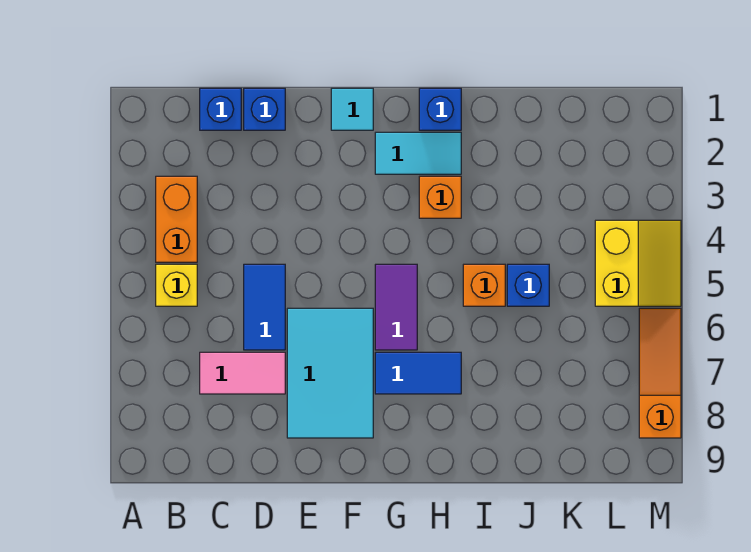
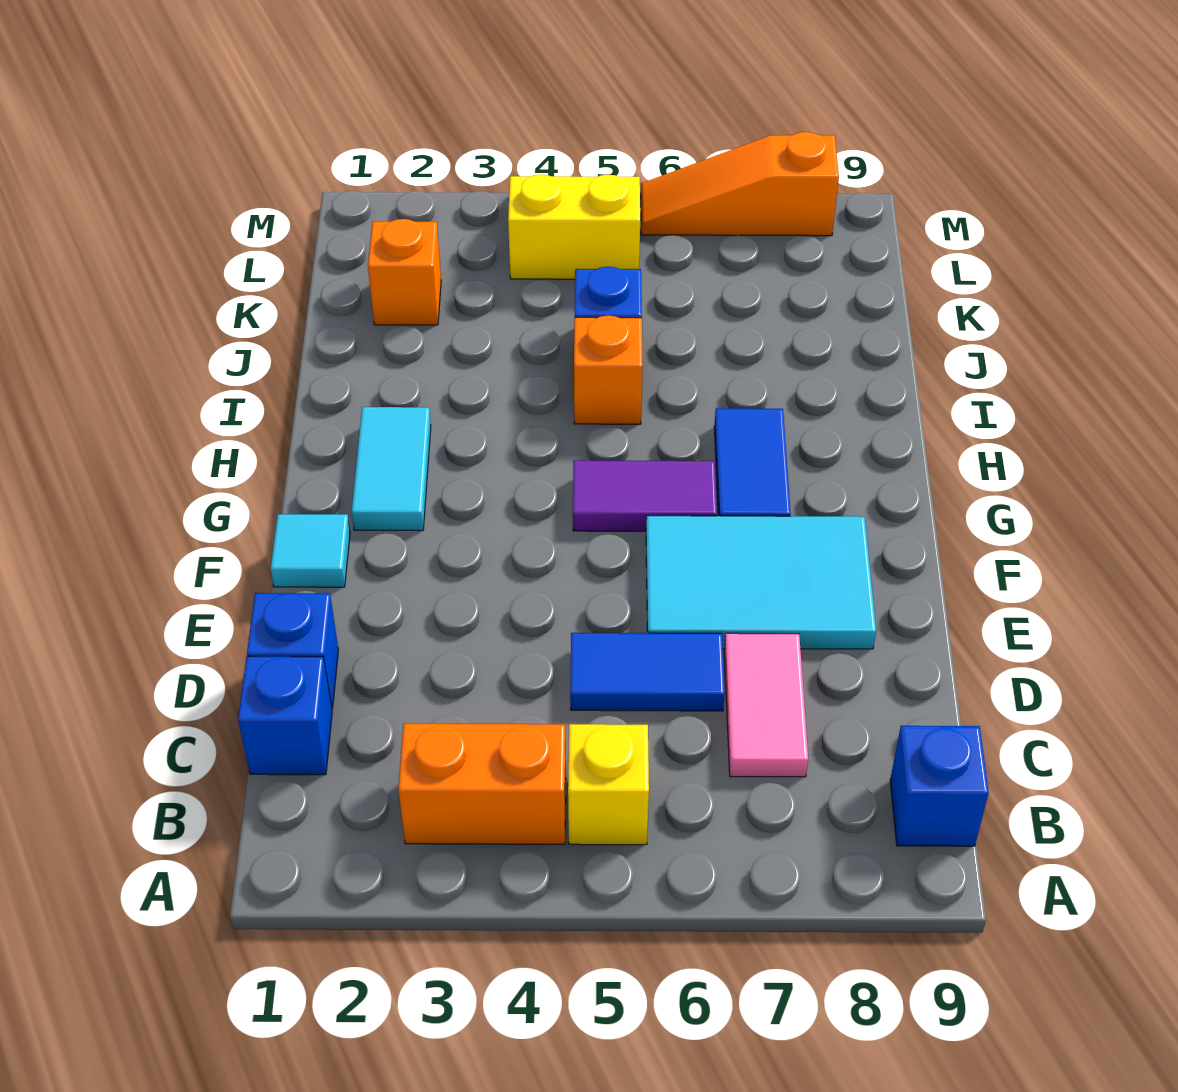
blue brick H1 level 1 -> blue brick B9 level 1
orange brick H3 level 1 -> orange brick K2 level 1

